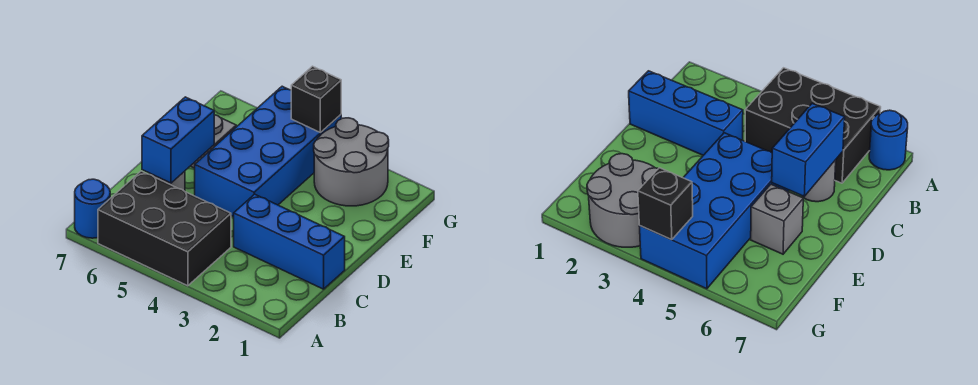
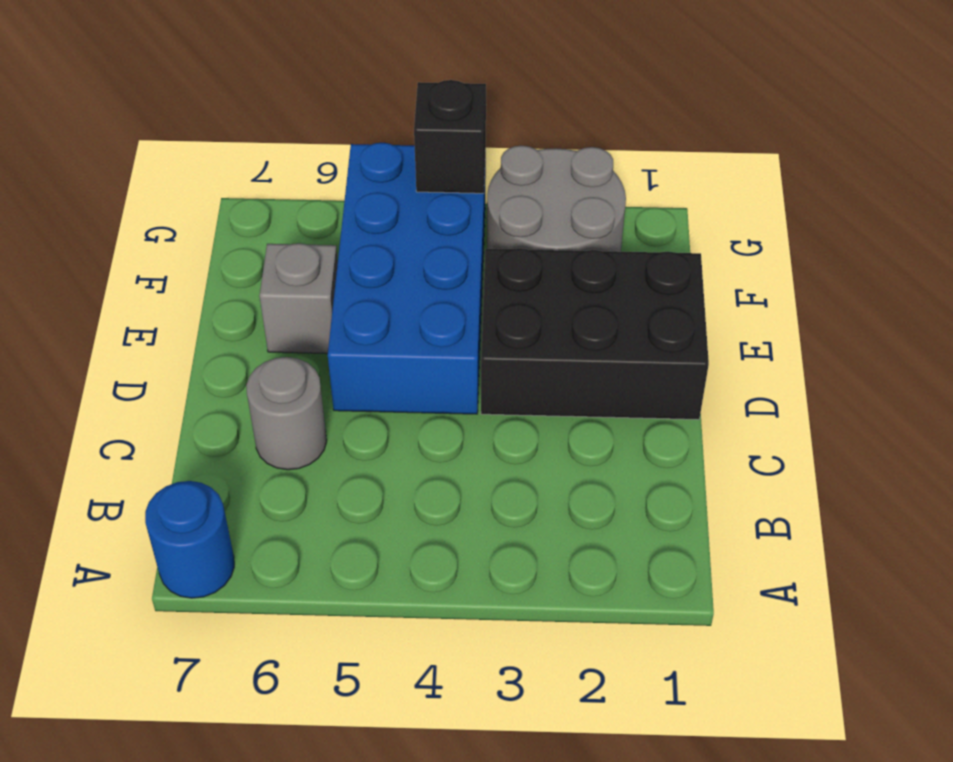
black brick A4:B6 level 1 -> black brick D1:E3 level 1
blue brick C1:C3 level 1 -> none
blue brick C6:D6 level 2 -> none

